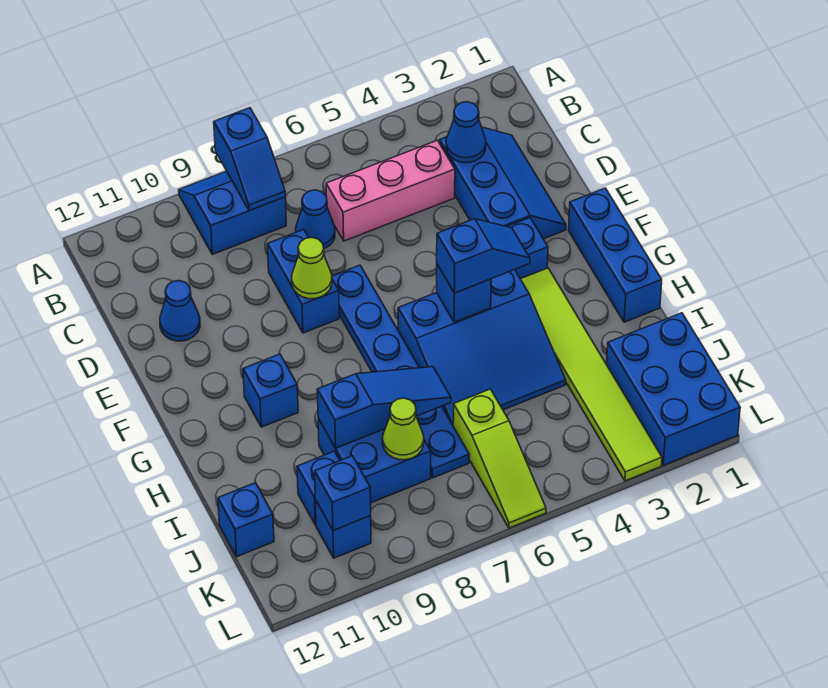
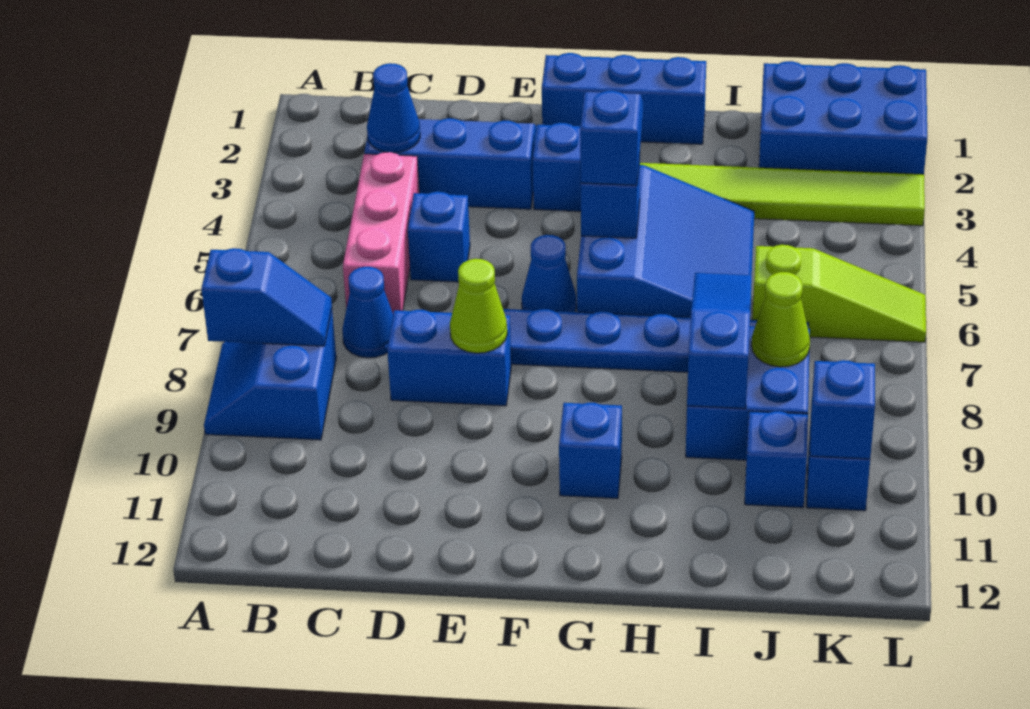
blue cone D11 level 1 -> blue cone F6 level 1
blue brick J12 level 1 -> blue brick D5 level 1

